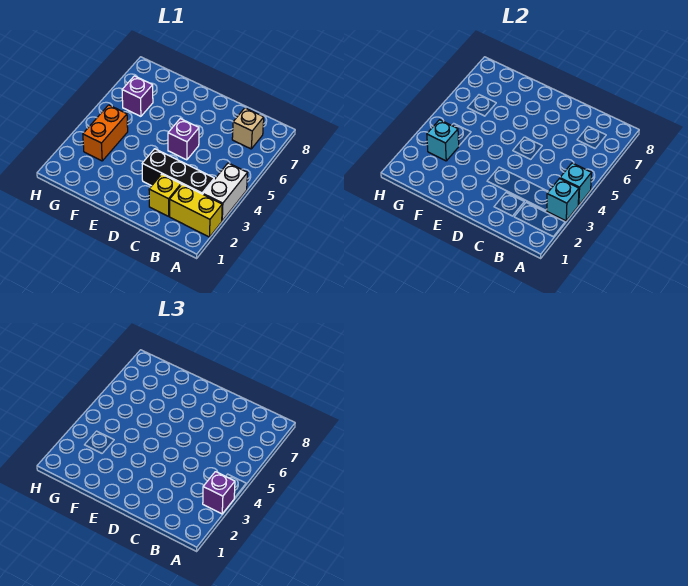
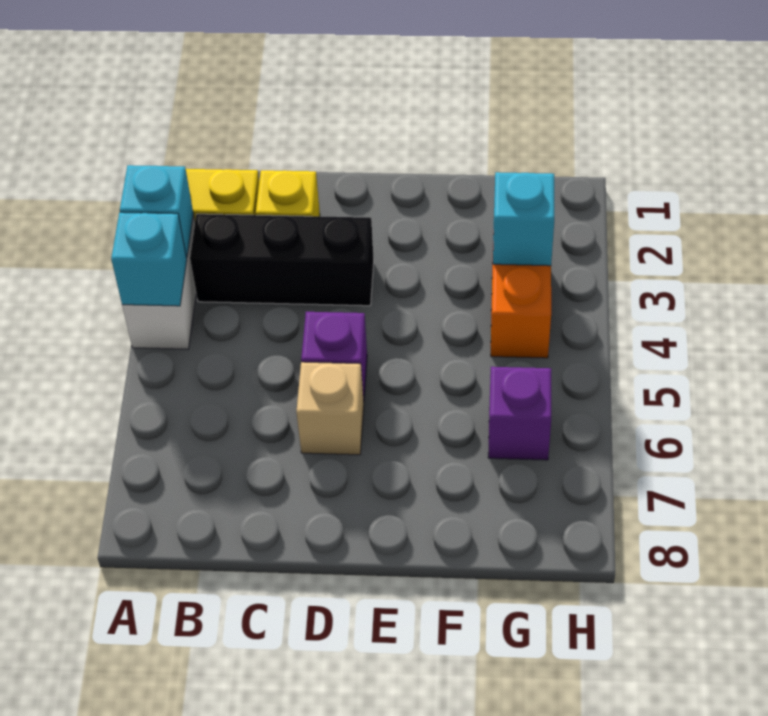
purple brick A3 level 3 -> none
tan brick B7 level 1 -> tan brick D6 level 1

